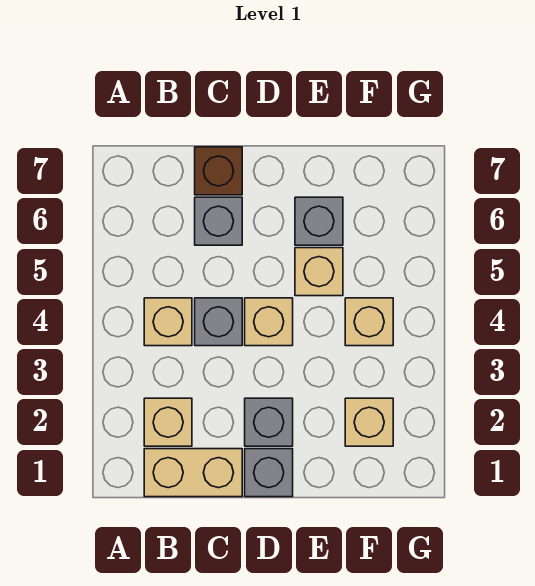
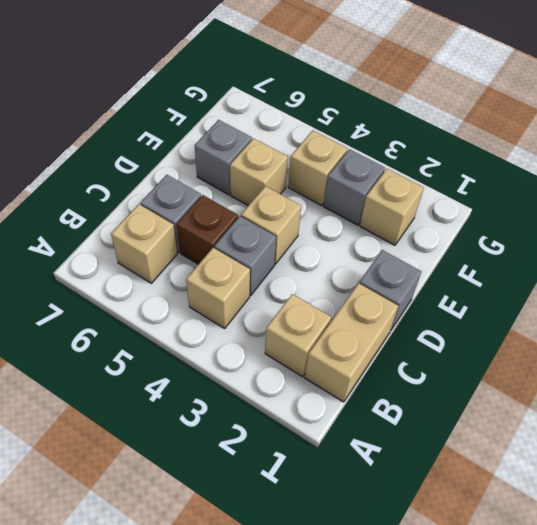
none -> tan brick B6 level 1
brown brick C7 level 1 -> brown brick C5 level 1
grey brick D2 level 1 -> grey brick F3 level 1

